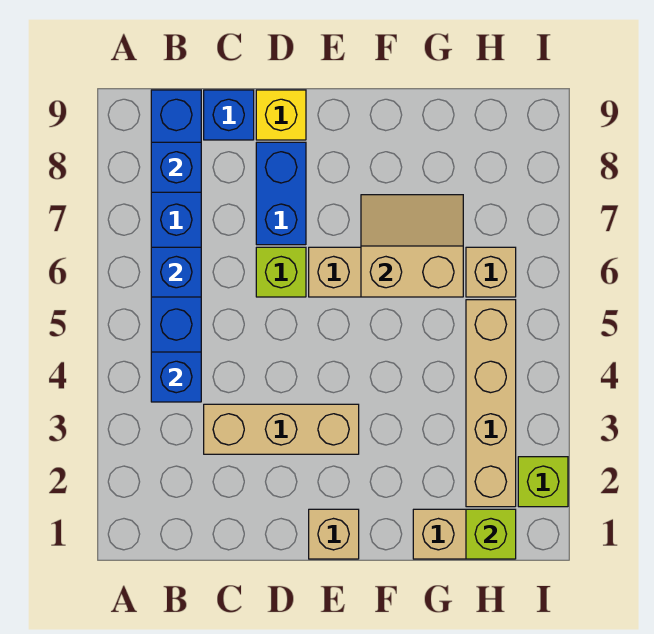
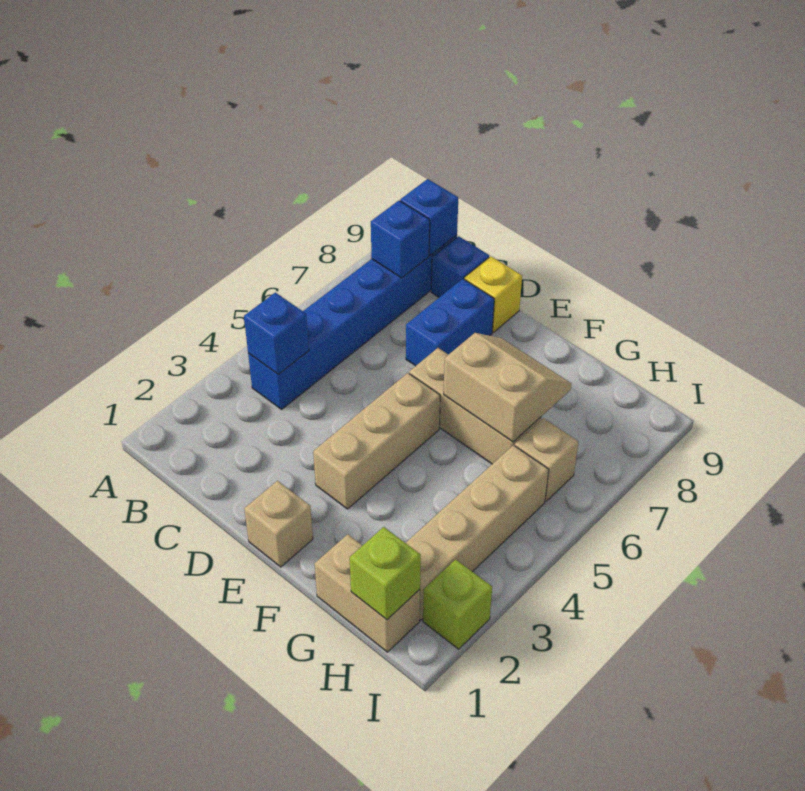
blue brick B6 level 2 -> blue brick B9 level 2
tan brick C3:E3 level 1 -> tan brick E3:E5 level 1
lime brick D6 level 1 -> none

